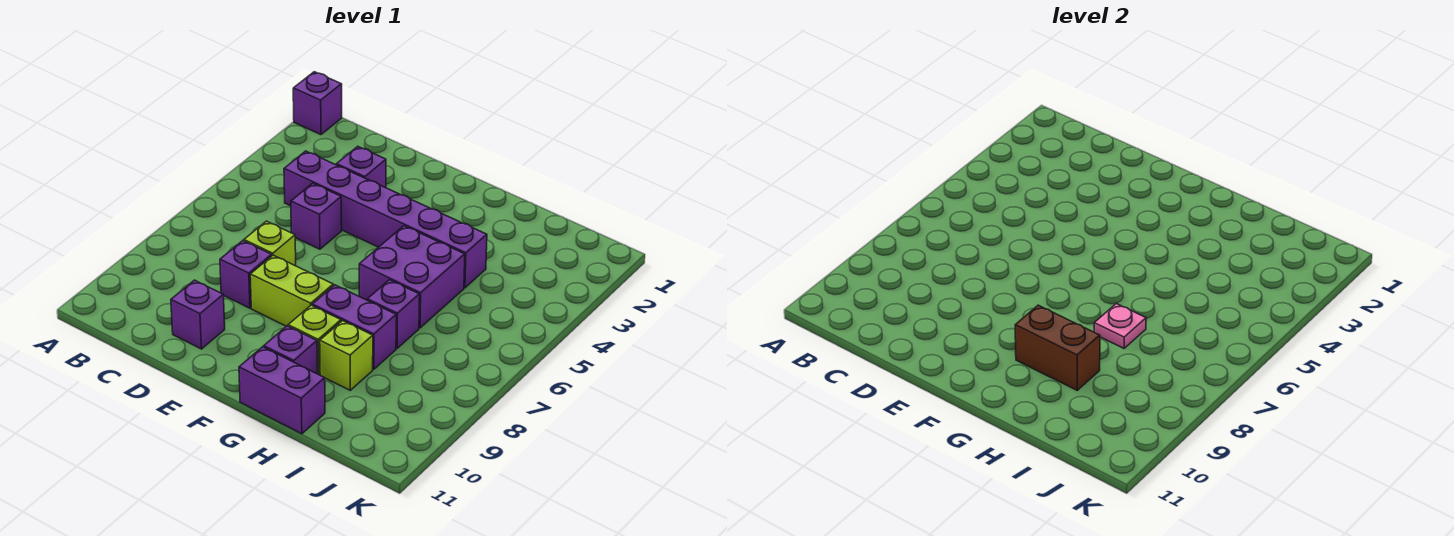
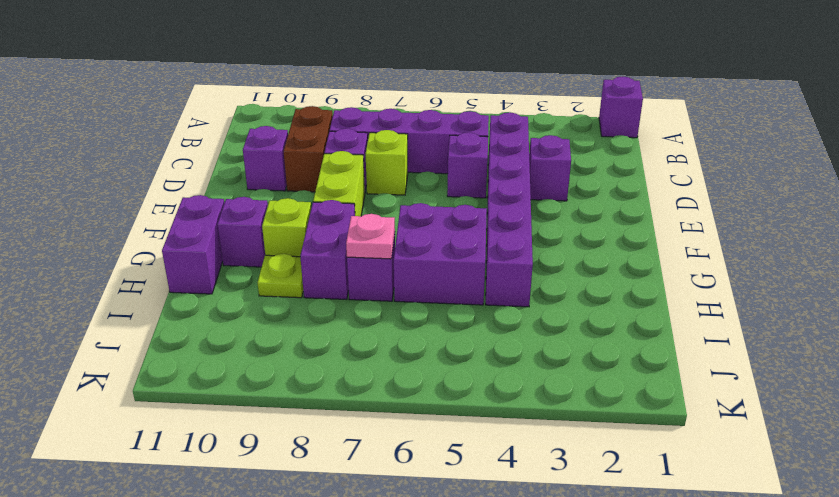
none -> purple brick C5:C8 level 1
brown brick G9:H9 level 2 -> brown brick C9:D9 level 1
lime brick H9 level 1 -> lime plate H9 level 1

